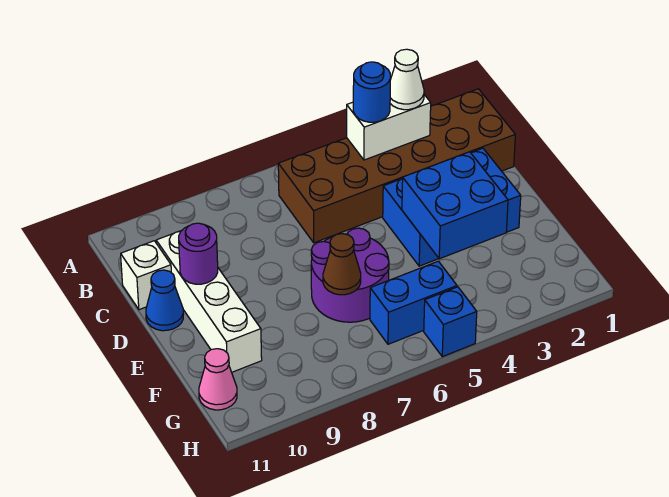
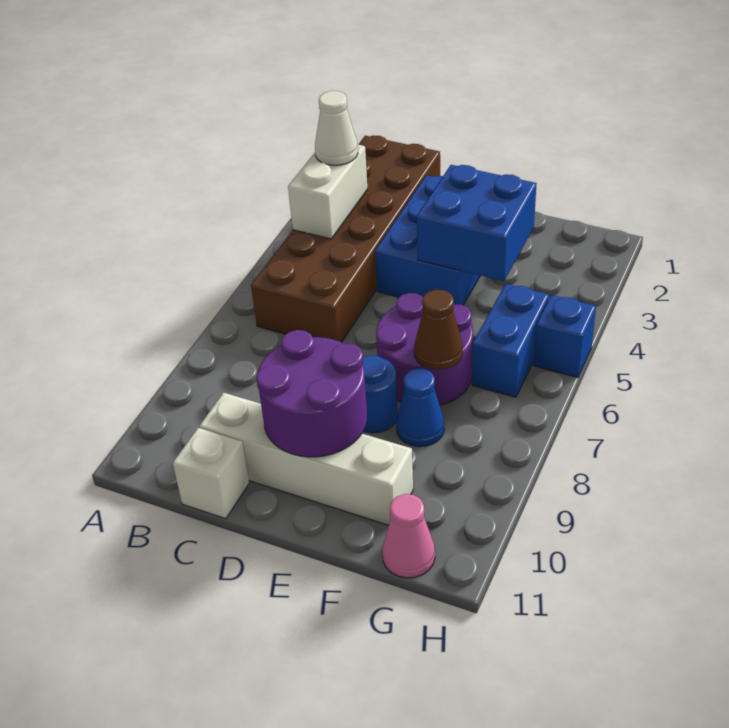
blue round brick B4 level 3 -> blue round brick E8 level 1
purple round brick D10 level 2 -> purple round brick D9:E10 level 2
blue cone D11 level 1 -> blue cone F8 level 1

